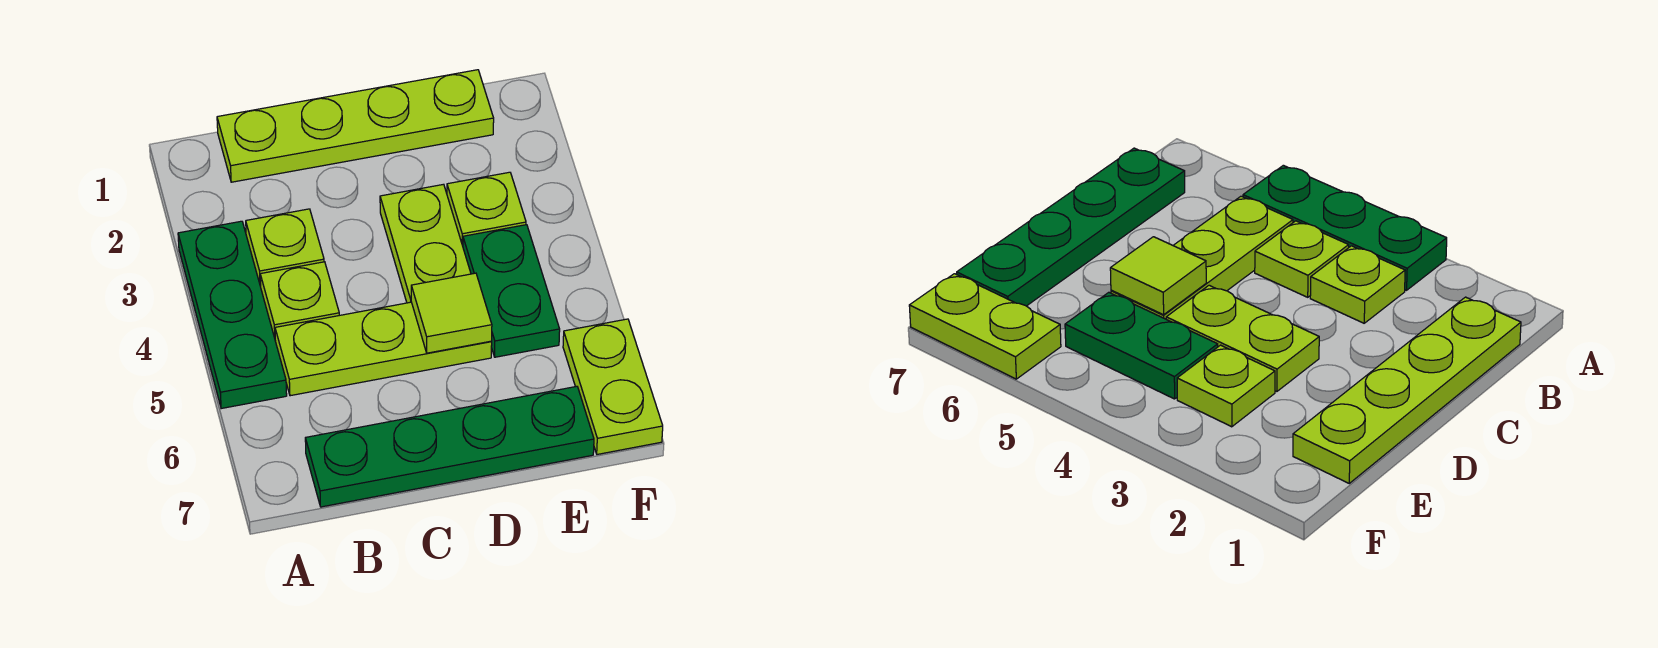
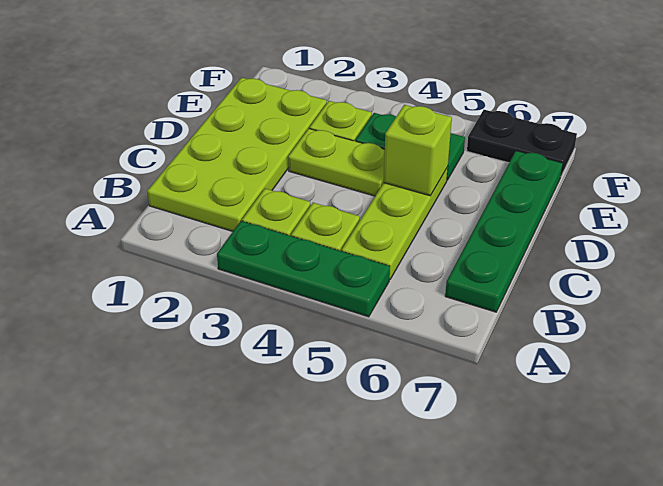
lime plate B1:E1 level 1 -> lime plate B1:E2 level 1
lime tile D5 level 2 -> lime brick D5 level 2
lime plate F6:F7 level 1 -> black plate F6:F7 level 1

